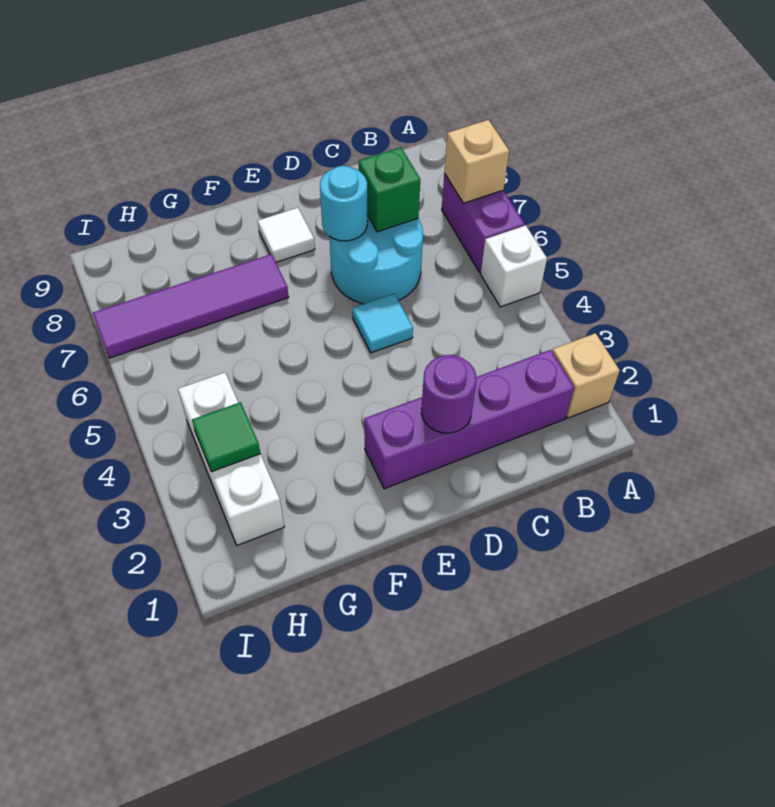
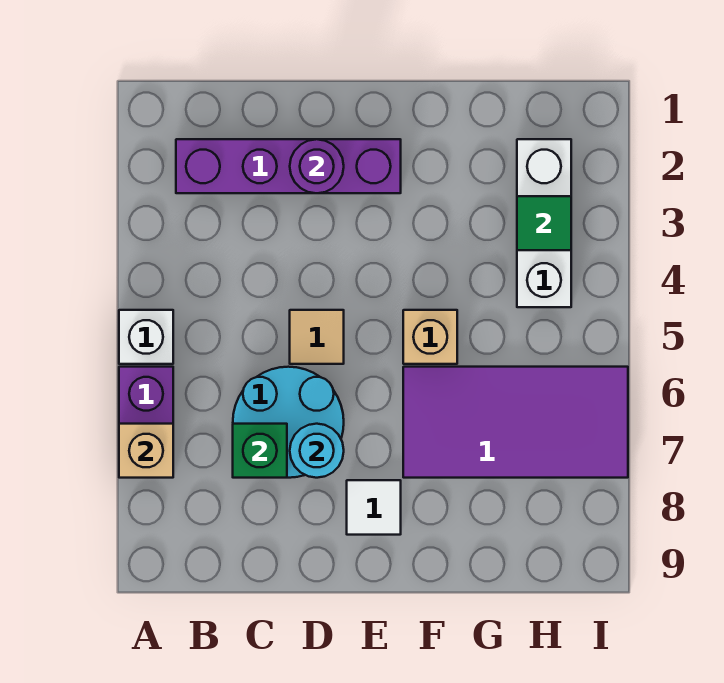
tan brick A2 level 1 -> tan brick F5 level 1
cyan tile D5 level 1 -> tan tile D5 level 1
purple tile F7:I7 level 1 -> purple tile F6:I7 level 1

